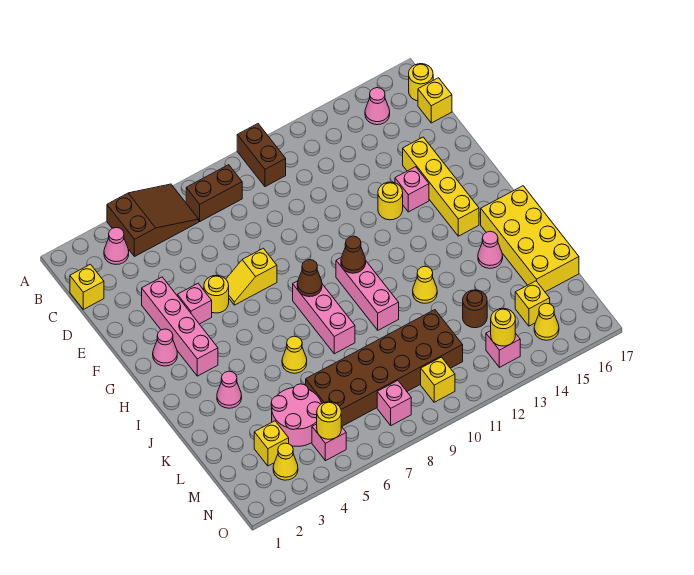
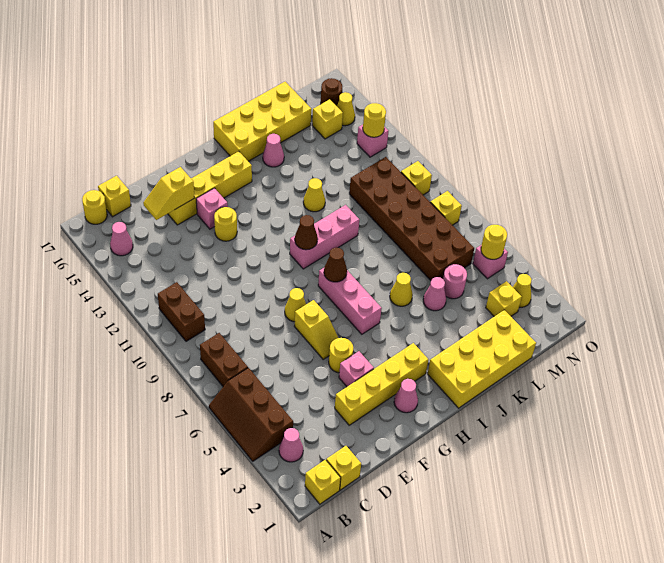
brown slope A4:B6 level 1 top 4 -> brown slope A4:B6 level 1 top B
brown brick A10:B10 level 1 -> brown brick B10:B11 level 1
none -> yellow brick B1 level 1
none -> yellow slope D15:E15 level 2 top E
pink brick E3:H3 level 1 -> yellow brick E3:H3 level 1
none -> yellow cone F8 level 1
pink brick H8:J8 level 1 -> pink brick H6:H8 level 1
none -> yellow brick I1:L2 level 1
pink cone J3 level 1 -> pink cone K5 level 1
pink round brick L4:M5 level 1 -> pink round brick L5 level 1
brown round brick L13 level 1 -> brown round brick N16 level 1
pink brick N8 level 1 -> yellow brick N8 level 1

